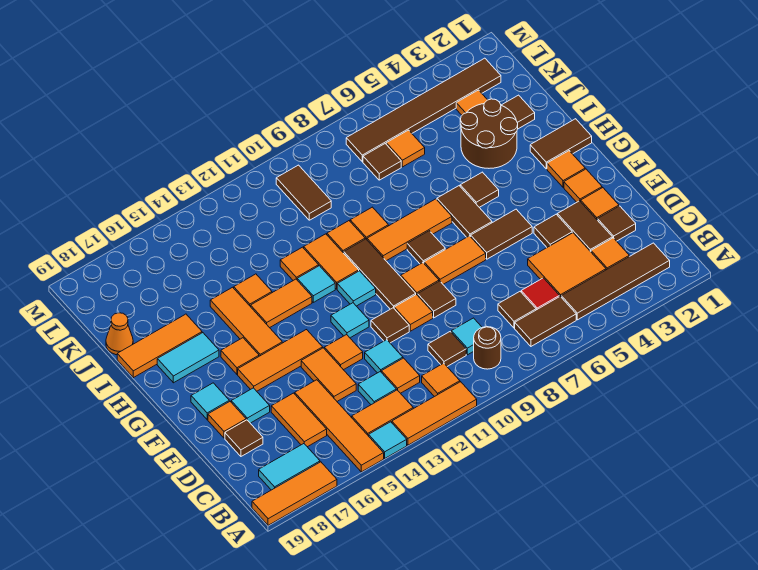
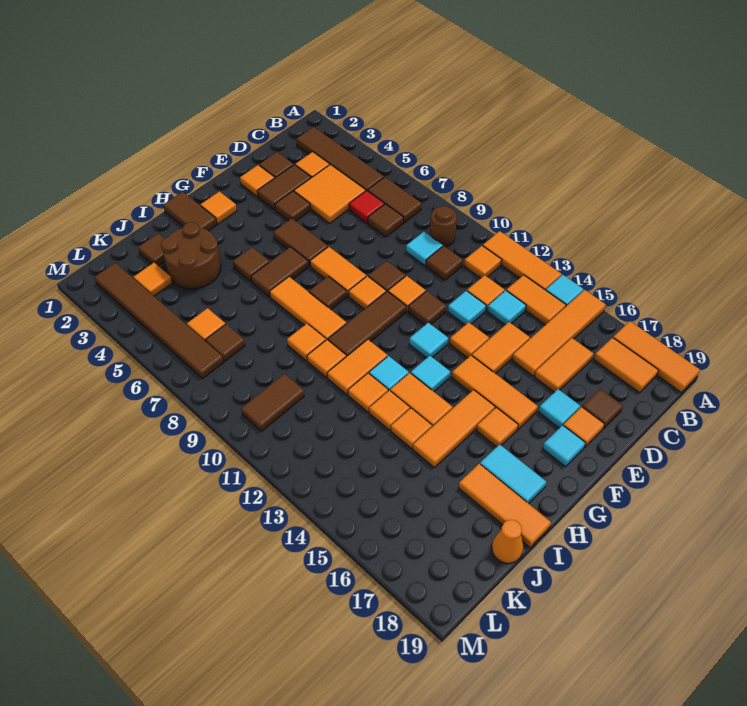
cyan tile B17:B18 level 1 -> orange tile B17:B18 level 1
orange tile F2 level 1 -> orange tile I13 level 1
cyan tile G11 level 1 -> cyan tile G13 level 1

